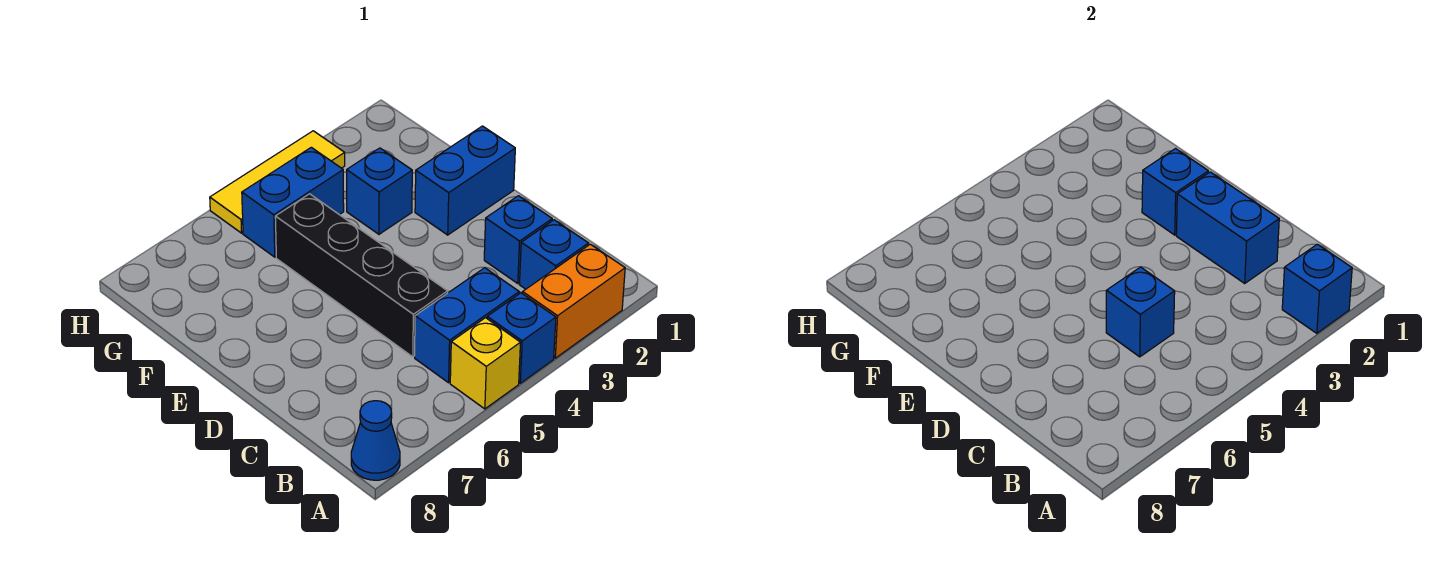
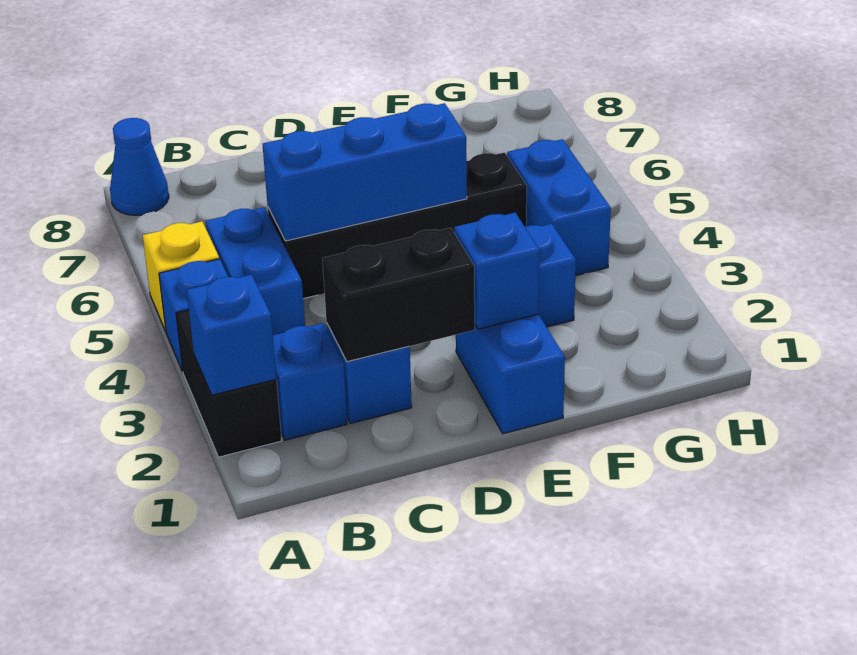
orange brick A2:A3 level 1 -> black brick A2:A3 level 1
blue brick C2:D2 level 2 -> black brick C2:D2 level 2
blue brick C5 level 2 -> blue brick C5:E5 level 2
yellow tile H3:H5 level 1 -> none

